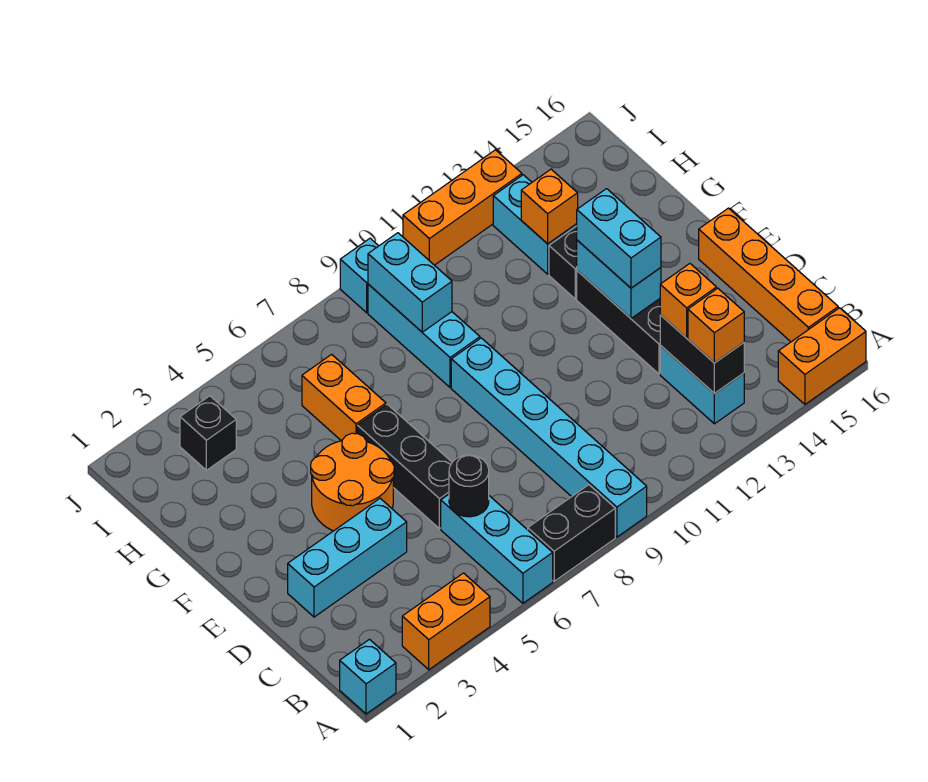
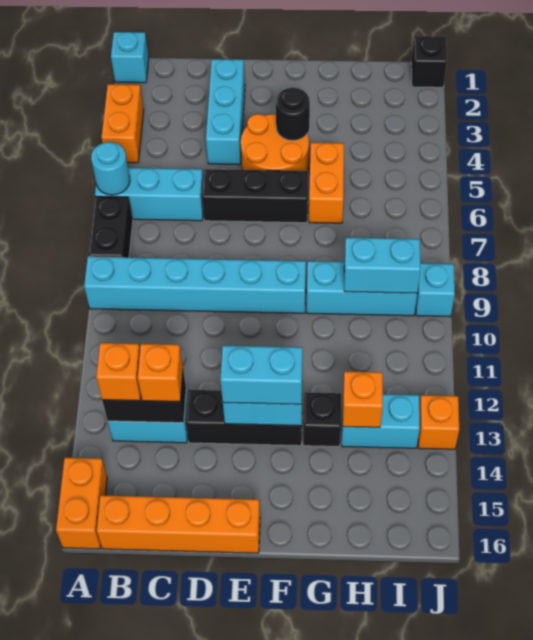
none -> cyan round brick A6 level 2
black round brick C6 level 2 -> black round brick F4 level 2
orange brick G6:H6 level 1 -> orange brick G5:G6 level 1
black brick I3 level 1 -> black brick J1 level 1
orange brick J11:J13 level 1 -> orange brick J13 level 1

